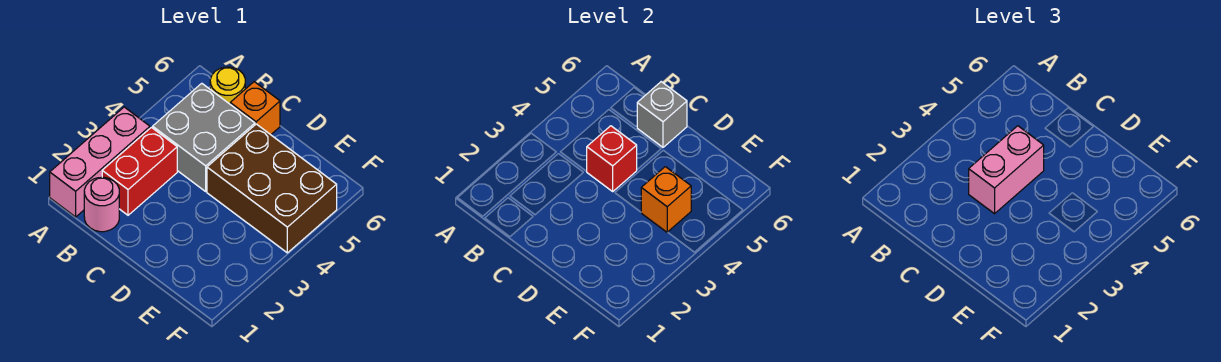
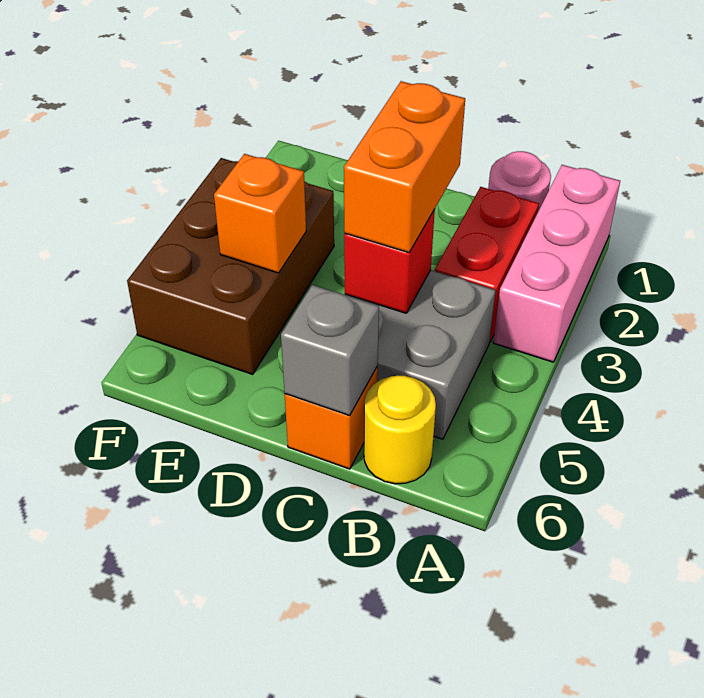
pink brick C3:C4 level 3 -> orange brick C3:C4 level 3
brown brick D4:F5 level 1 -> brown brick E3:F5 level 1

